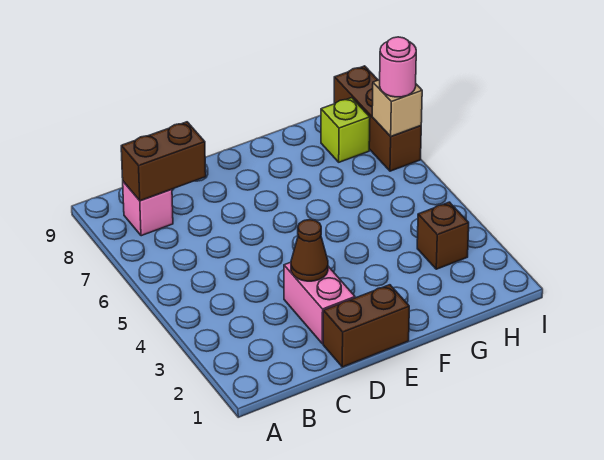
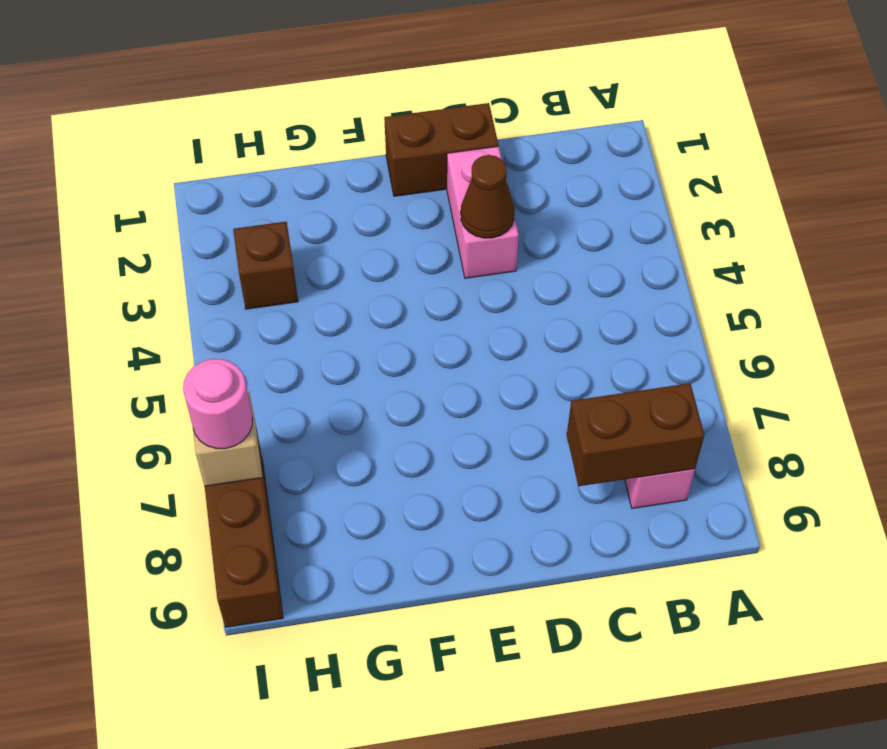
lime brick H8 level 1 -> none

